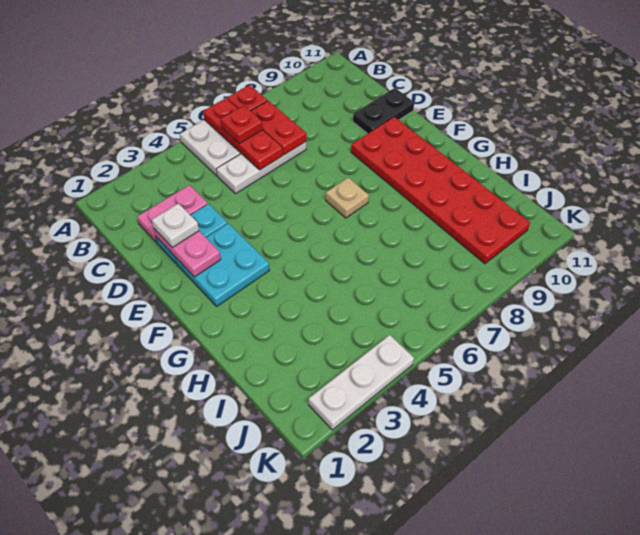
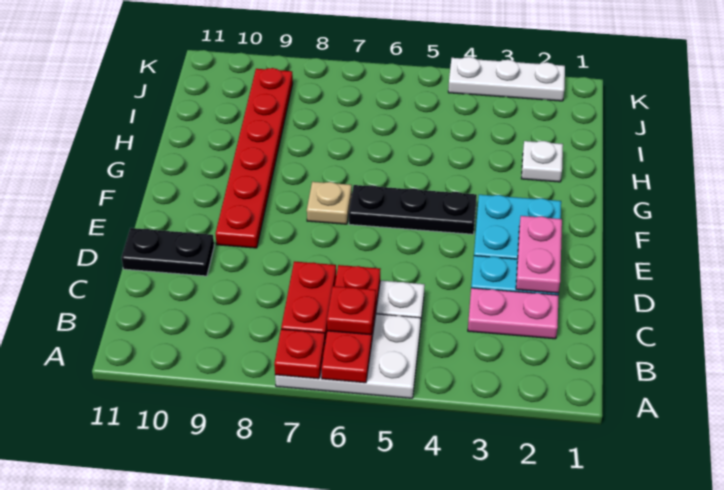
white plate D2 level 3 -> white plate H2 level 1
red plate E9:J10 level 1 -> red plate E9:J9 level 1
none -> black plate F4:F6 level 1

